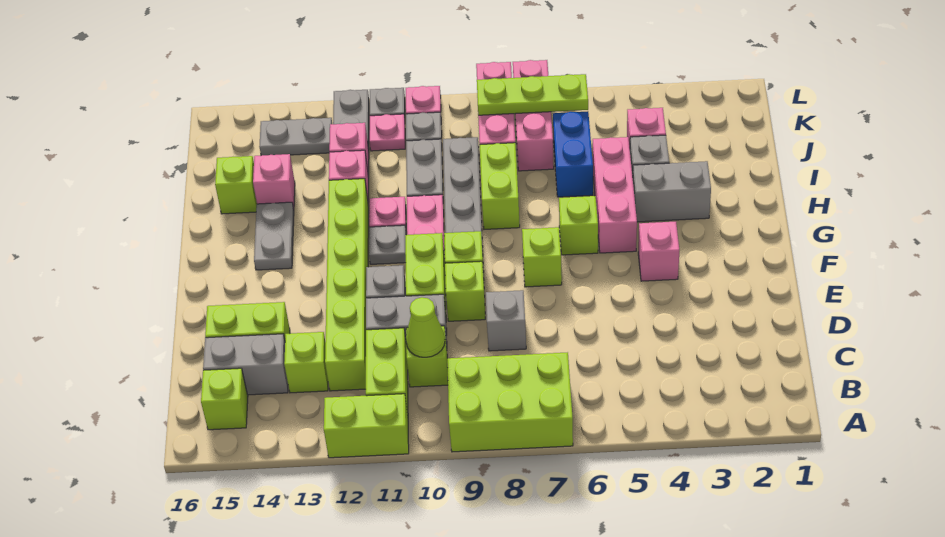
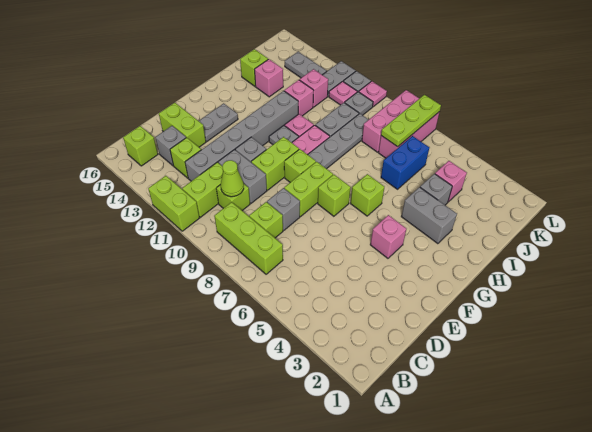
lime brick A7:B9 level 1 -> lime brick B7:B9 level 1
lime brick C12:H12 level 1 -> grey brick C12:H12 level 1
grey brick C14:C15 level 1 -> grey brick C14 level 1
lime brick E9 level 1 -> lime brick C8 level 1
pink brick G5:I5 level 1 -> none
grey plate G14:H14 level 1 -> grey plate E14:F14 level 1
lime brick H8:I8 level 1 -> lime brick E8:F8 level 1
lime plate K6:K8 level 2 -> lime plate J7:L7 level 2

